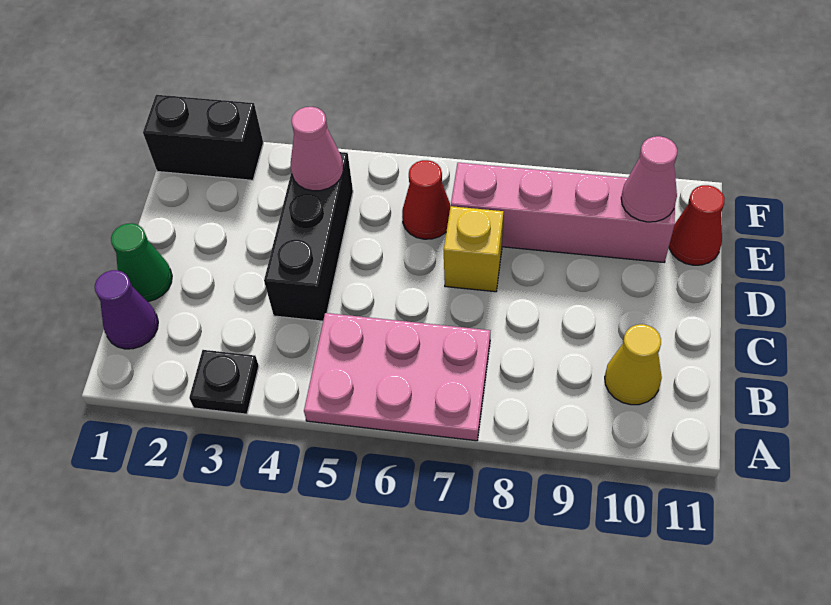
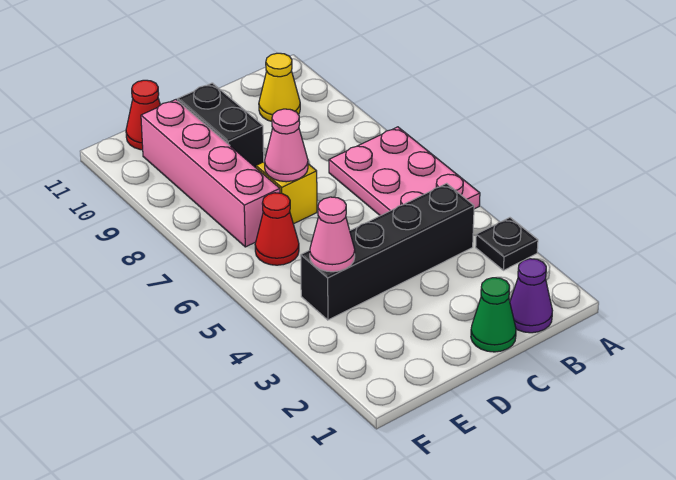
black brick C4:E4 level 1 -> black brick B4:E4 level 1
pink cone E10 level 2 -> pink cone D7 level 2
black brick F1:F2 level 1 -> black brick D9:D10 level 1

